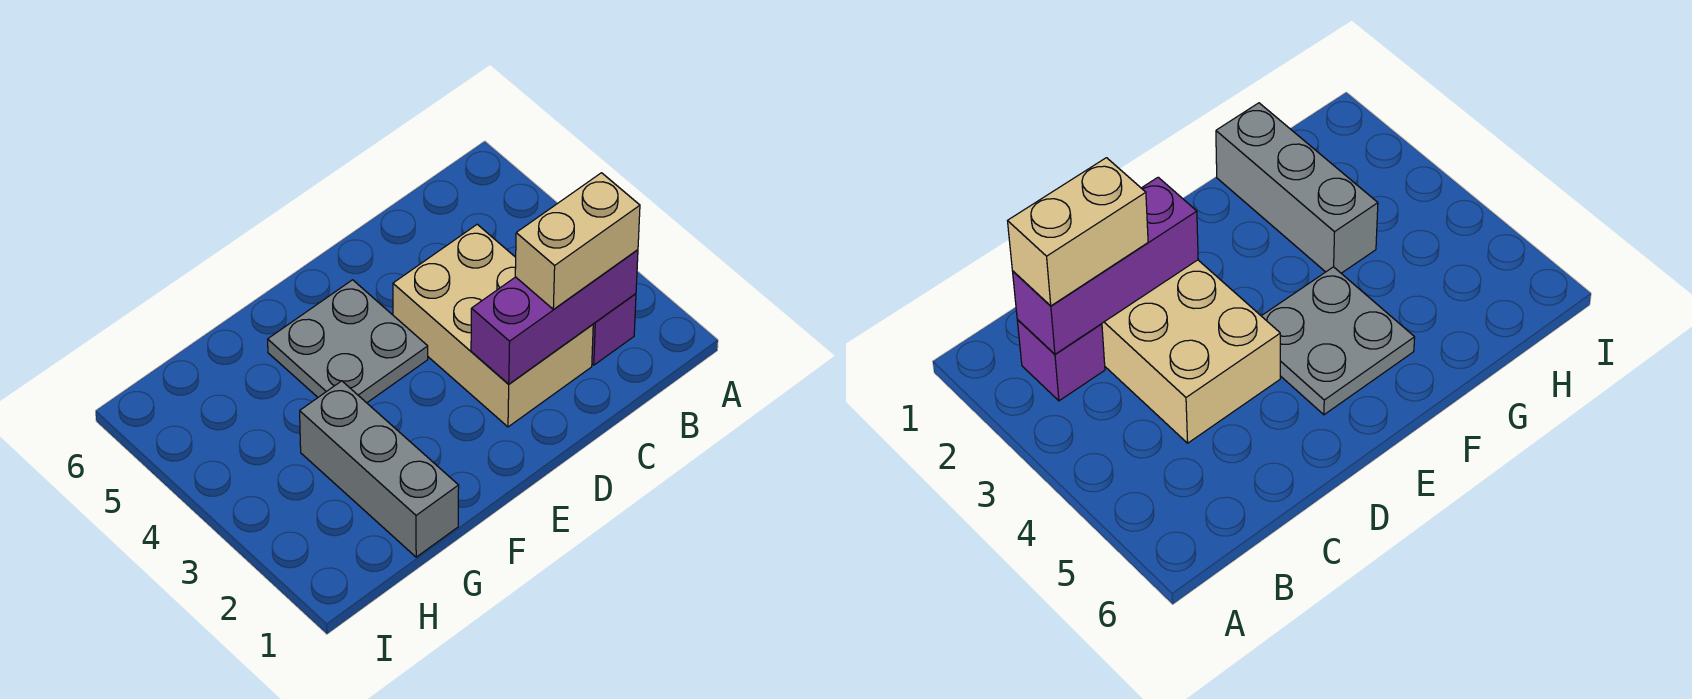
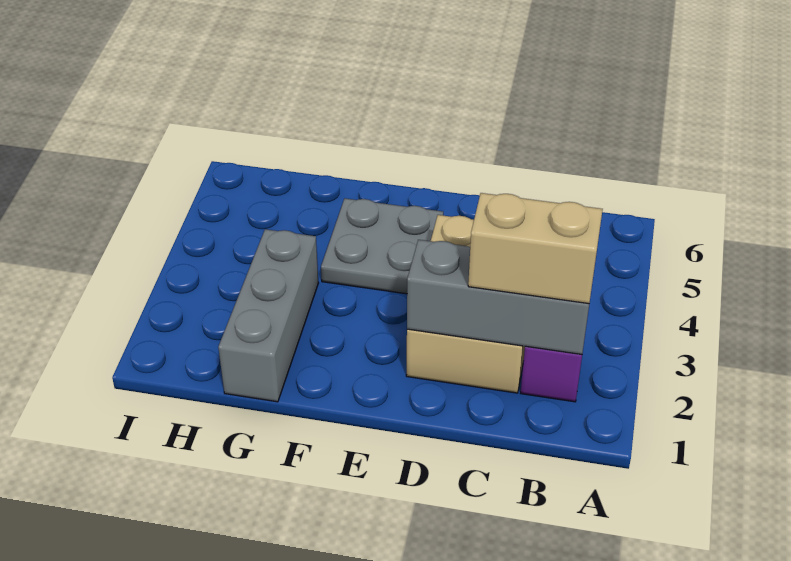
purple brick B2:D2 level 2 -> grey brick B2:D2 level 2

